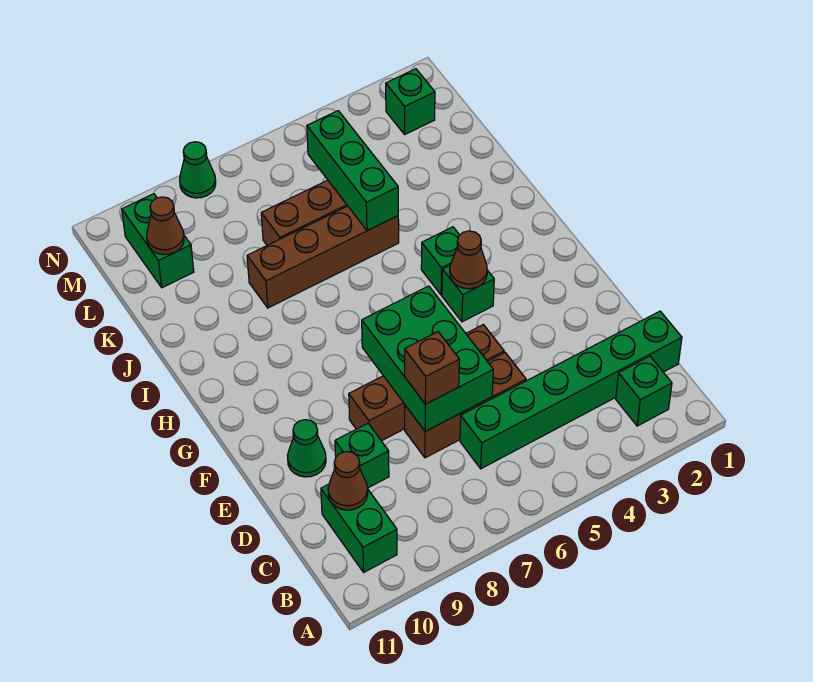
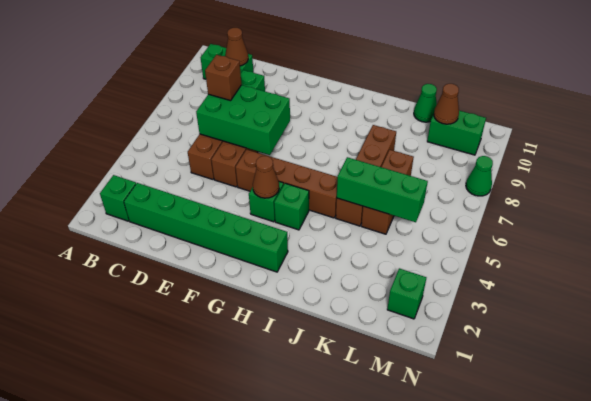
green brick C1:C6 level 1 -> green brick C2:H2 level 1
green cone E10 level 1 -> green cone K11 level 1
none -> brown brick F5:I5 level 1

